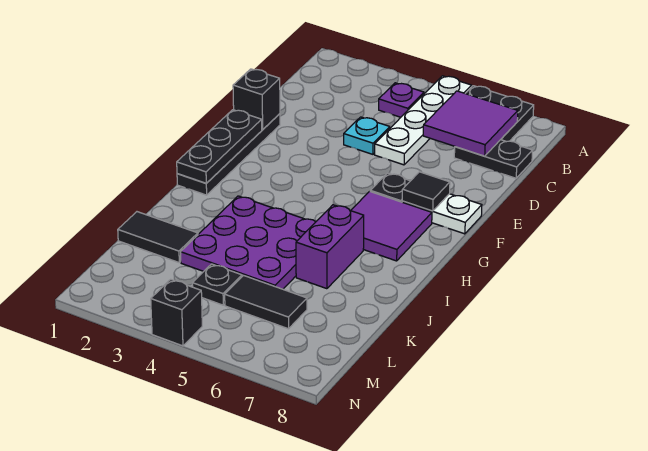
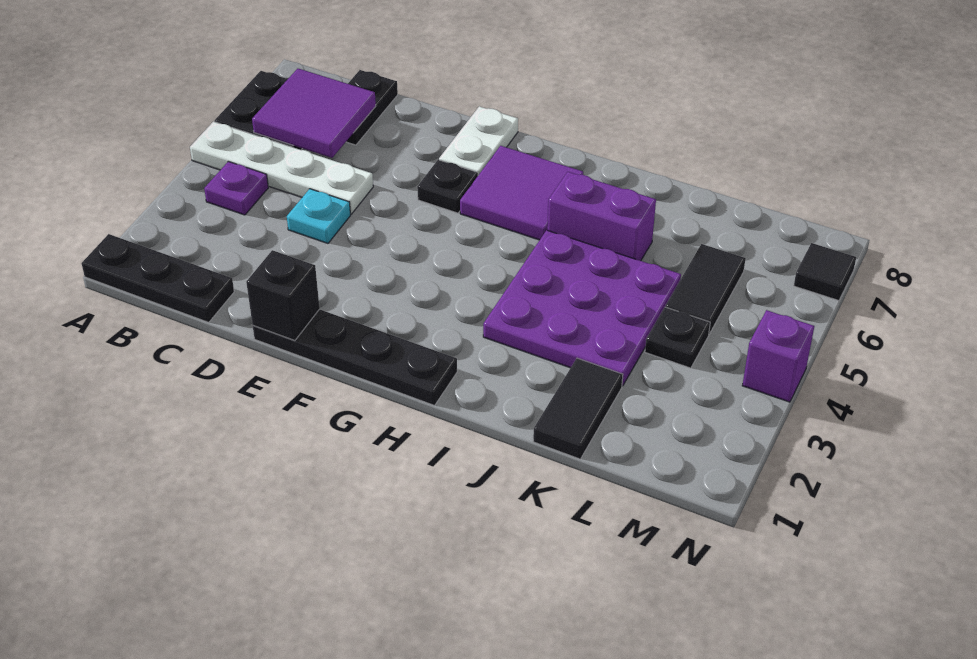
black plate F1:H1 level 2 -> black plate A1:C1 level 1
black tile F7 level 2 -> black tile N7 level 1
black brick N4 level 1 -> purple brick N4 level 1

